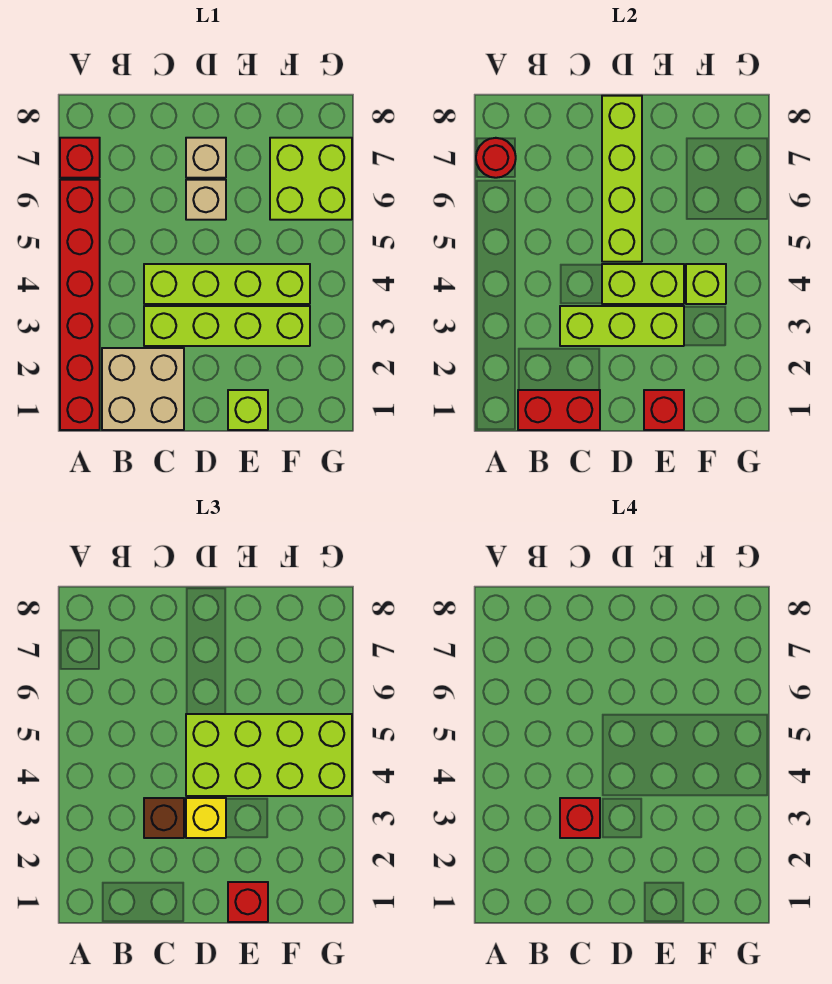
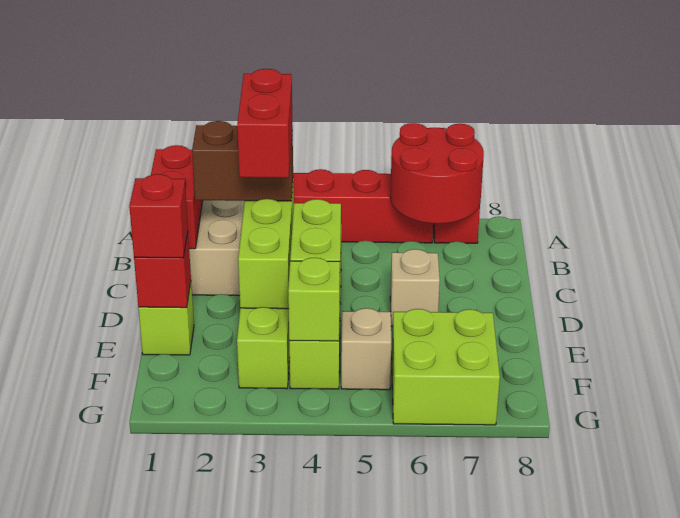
red round brick A7 level 2 -> red round brick A6:B7 level 2
brown brick C3 level 3 -> brown brick C2:C3 level 3
red brick C3 level 4 -> red brick C3:D3 level 4
yellow brick D3 level 3 -> none
lime brick D4:G5 level 3 -> none
lime brick D5:D8 level 2 -> none
tan brick D7 level 1 -> tan brick F5 level 1

